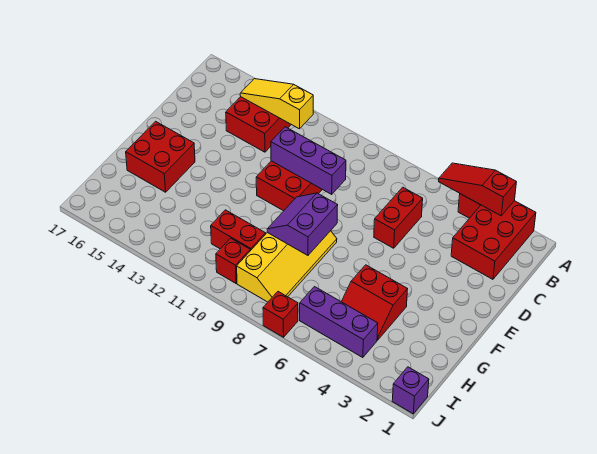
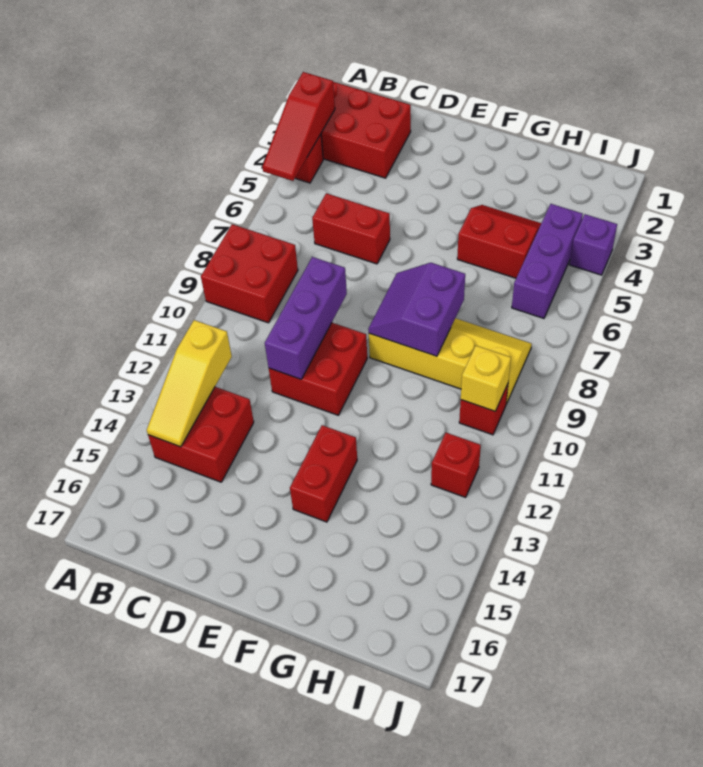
purple slope F8:G9 level 2 top 8 -> purple slope F8:G9 level 2 top G
red brick F15:G16 level 1 -> red brick A8:B9 level 1
red slope G4:H5 level 1 top G -> red slope G4:H5 level 1 top 5
red brick H10:H11 level 1 -> red brick F13:F14 level 1
none -> yellow brick I10 level 2
purple brick J1 level 1 -> purple brick J4 level 1
red brick J7 level 1 -> red brick I12 level 1

